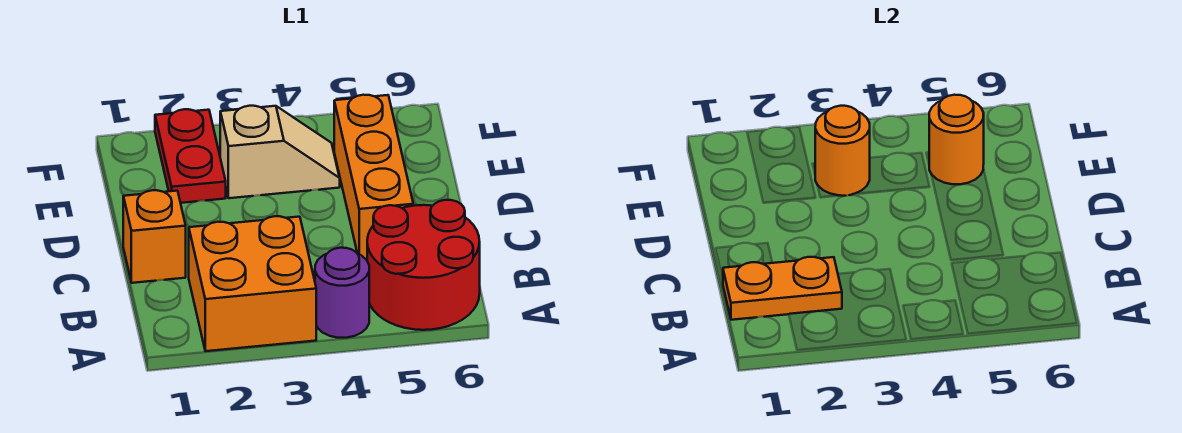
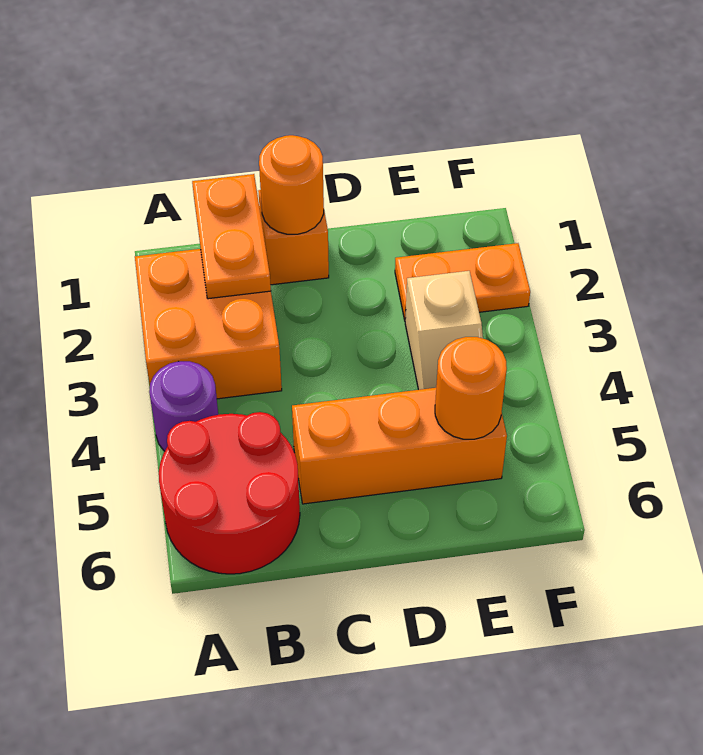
red plate E2:F2 level 1 -> orange plate E2:F2 level 1
orange round brick E3 level 2 -> orange round brick C1 level 2

